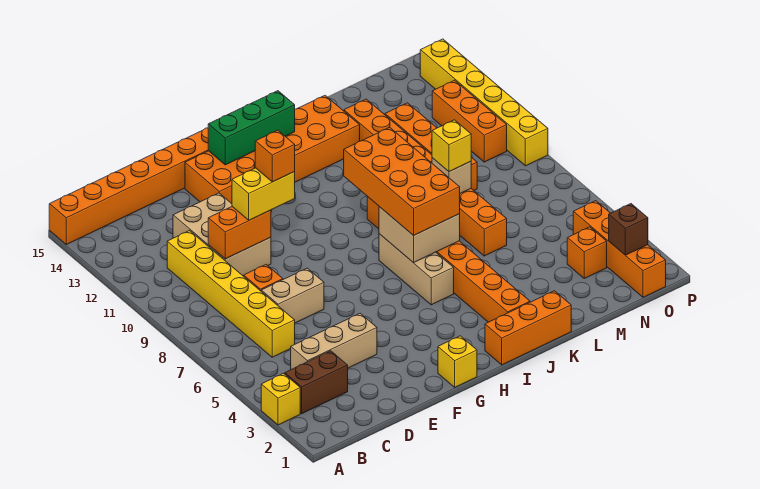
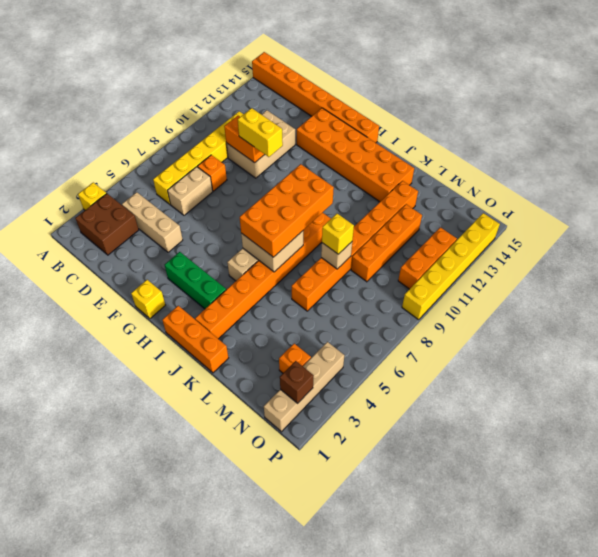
brown brick B3:C3 level 1 -> brown brick B2:C3 level 1
tan brick D7:E7 level 1 -> tan brick D6:D7 level 1
orange brick F10 level 4 -> none
green brick G14:I14 level 2 -> green brick G3:I3 level 1
orange brick O1:O4 level 1 -> tan brick O1:O4 level 1

